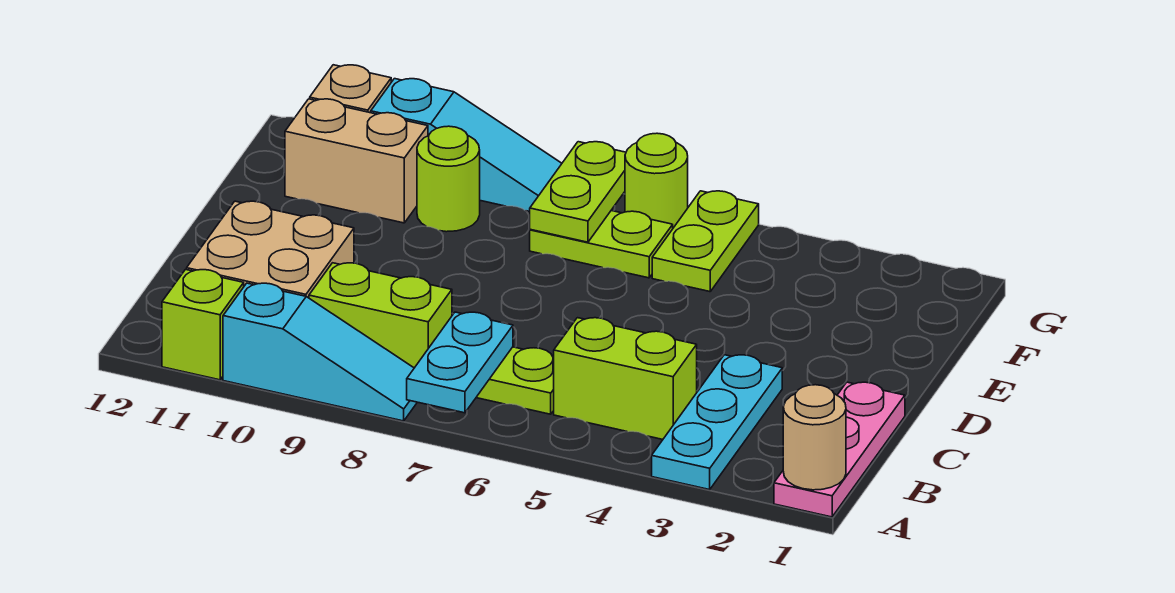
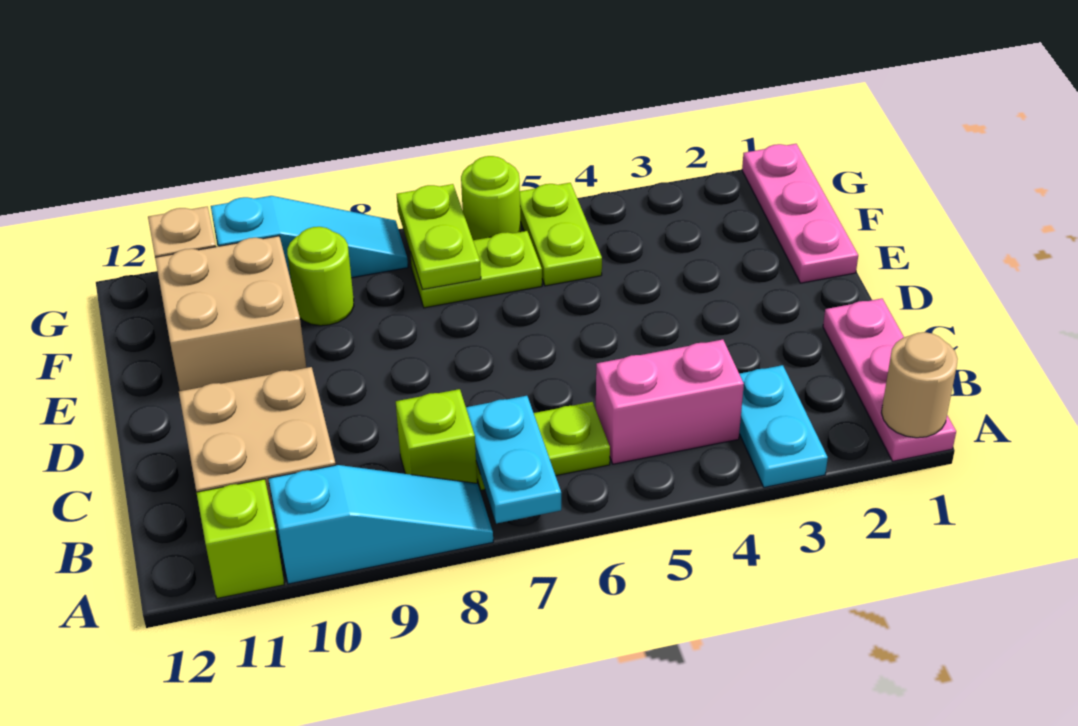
cyan plate A3:C3 level 1 -> cyan plate A3:B3 level 1
lime brick B4:B5 level 1 -> pink brick B4:B5 level 1
lime brick B8:B9 level 1 -> lime brick B8 level 1
none -> pink plate E1:G1 level 1
tan brick F10:F11 level 1 -> tan brick E10:F11 level 1

